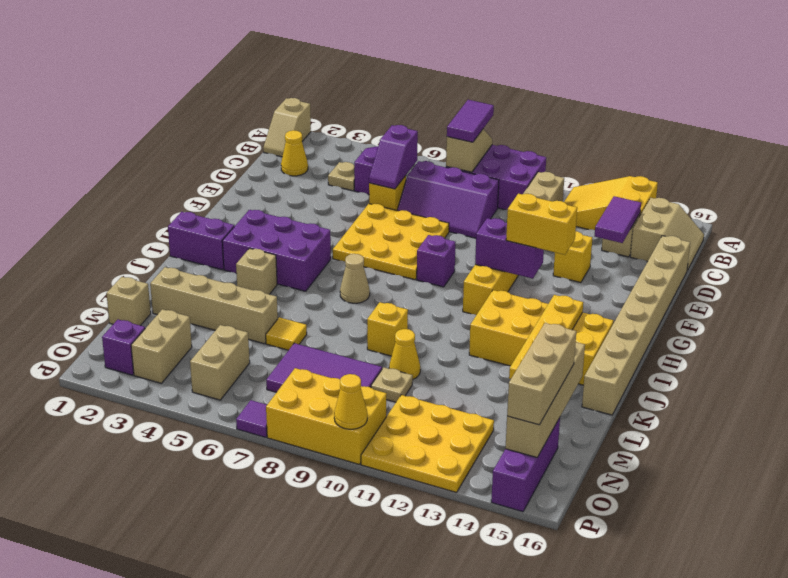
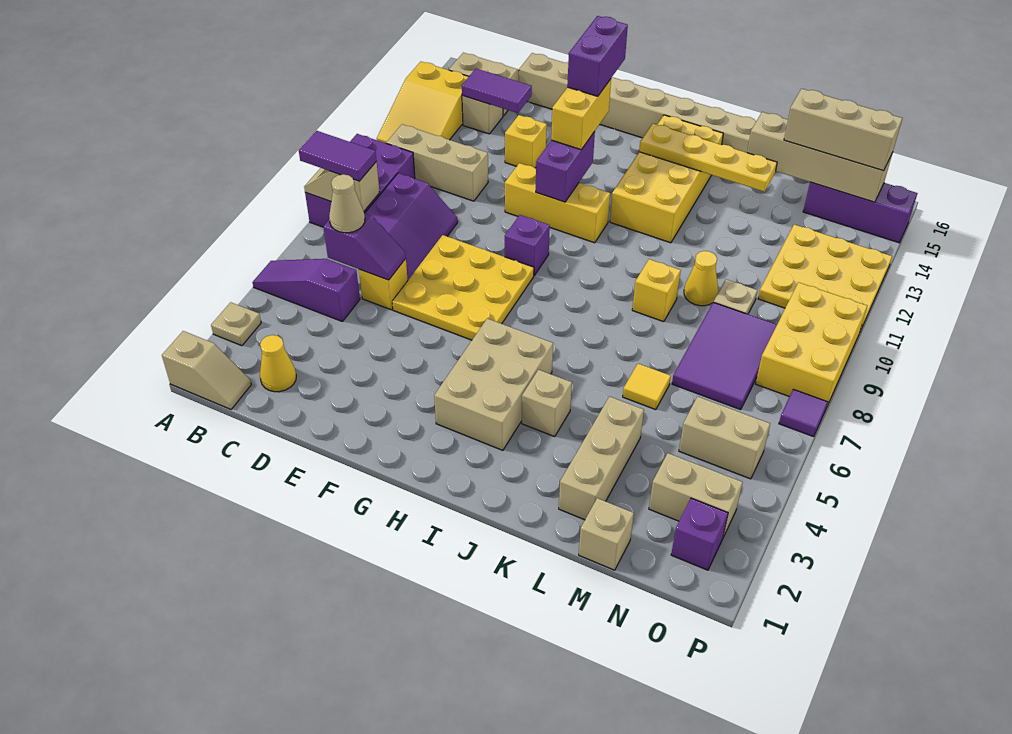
tan plate C4 level 1 -> tan plate A3 level 1
purple brick H3:I5 level 1 -> tan brick H3:I5 level 1
purple brick I1:I2 level 1 -> purple brick G13:G14 level 4
tan cone I7 level 1 -> tan cone C6 level 3
tan brick L2:L5 level 1 -> tan brick L2:L4 level 1
yellow cone P10 level 2 -> none

